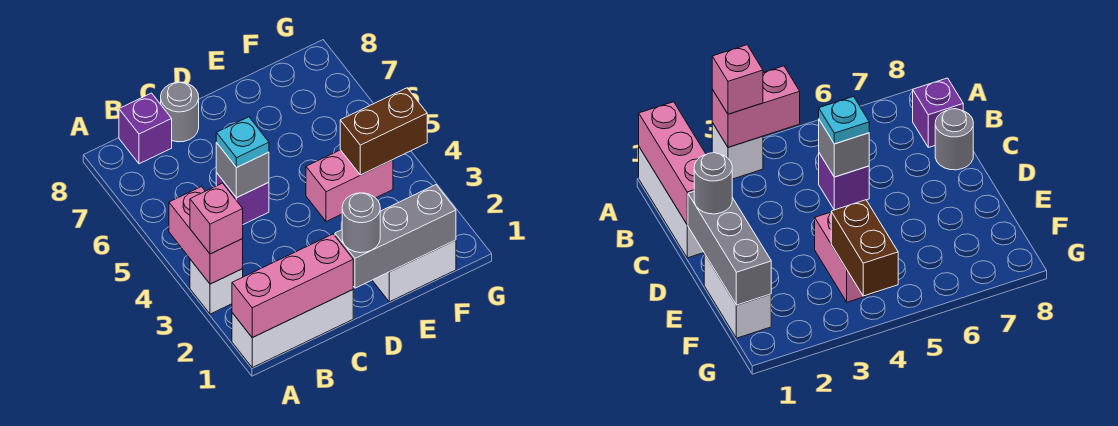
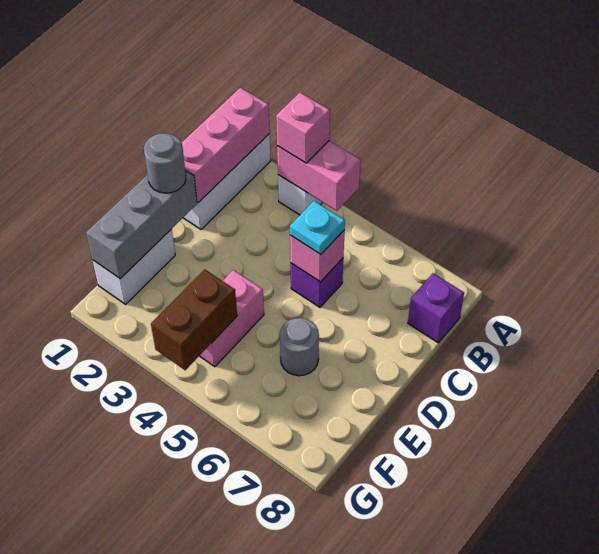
grey brick C5 level 2 -> pink brick C5 level 2
grey round brick C8 level 1 -> grey round brick E6 level 1

